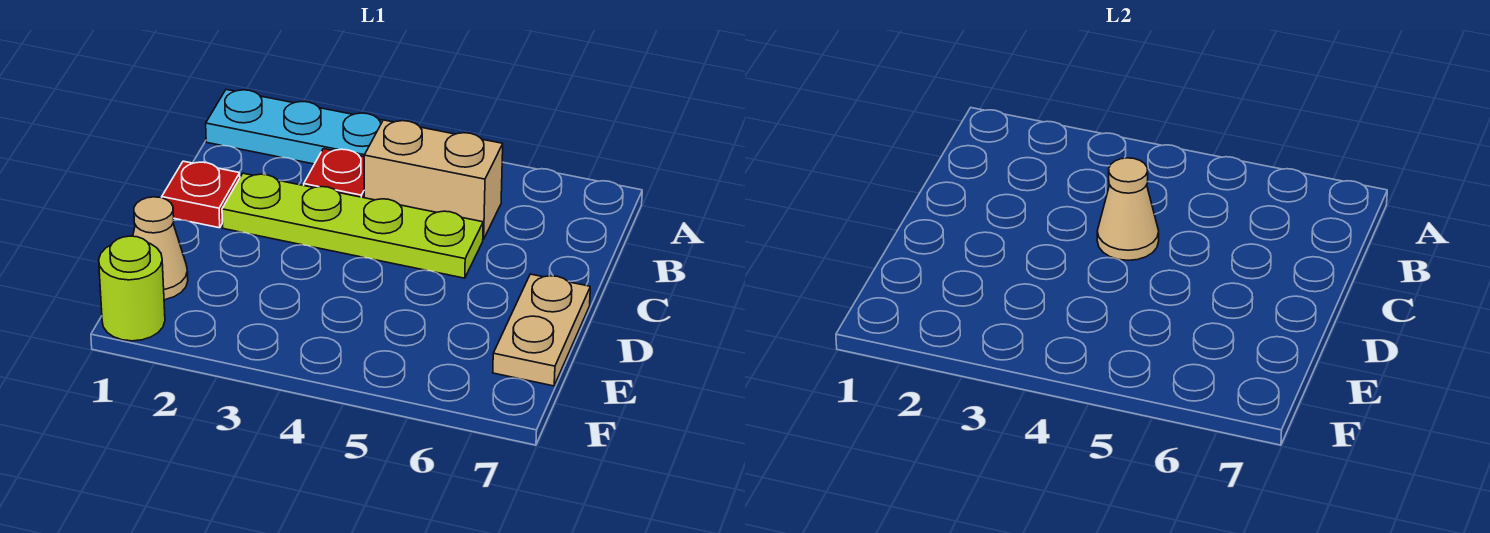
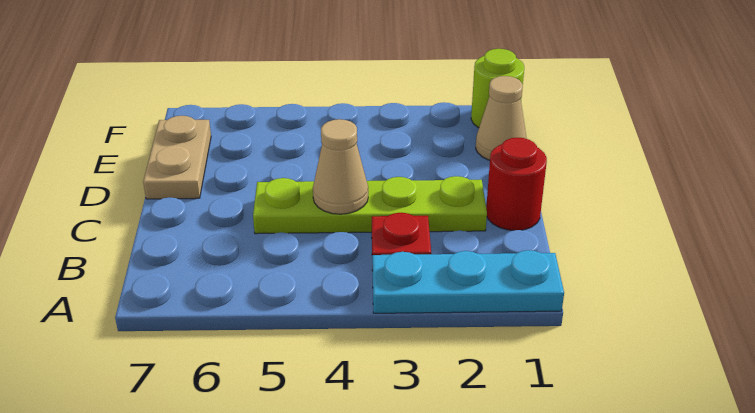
tan brick B4:B5 level 1 -> none
red plate C1 level 1 -> red round brick C1 level 1

